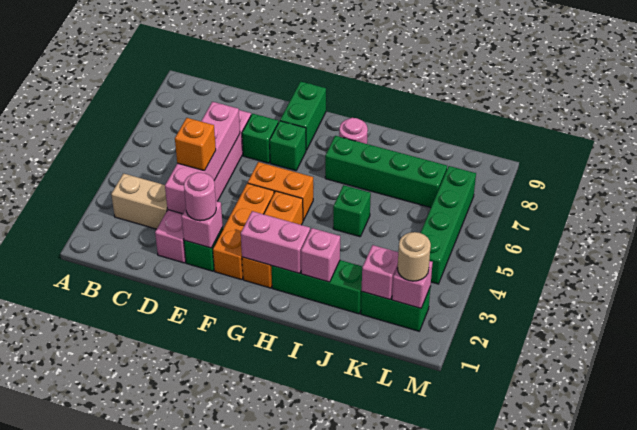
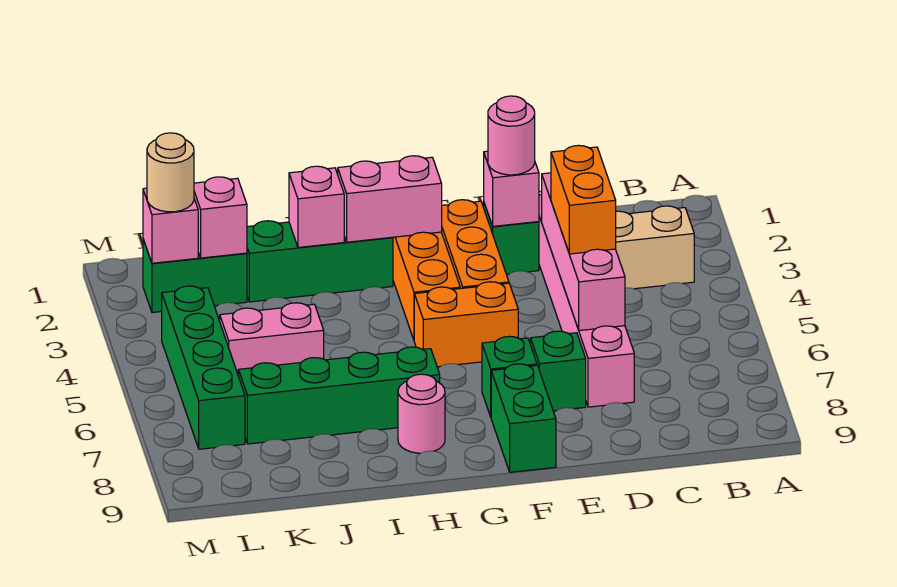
orange brick D4 level 3 -> orange brick D4:D5 level 3
green brick I5 level 1 -> none
none -> pink brick J5:K5 level 1

